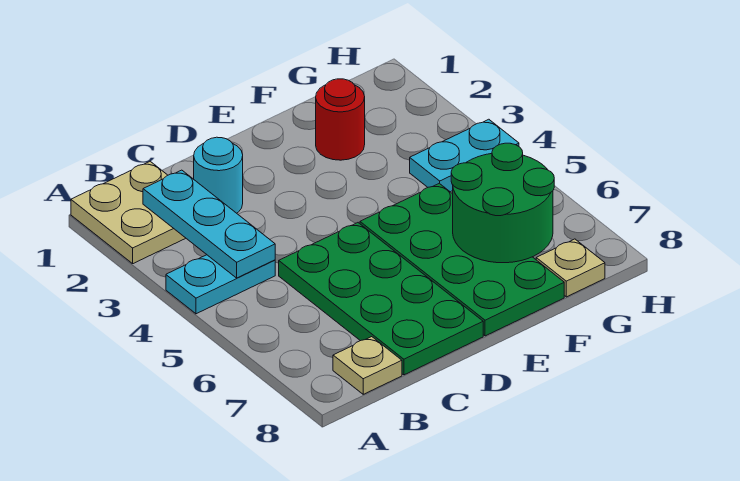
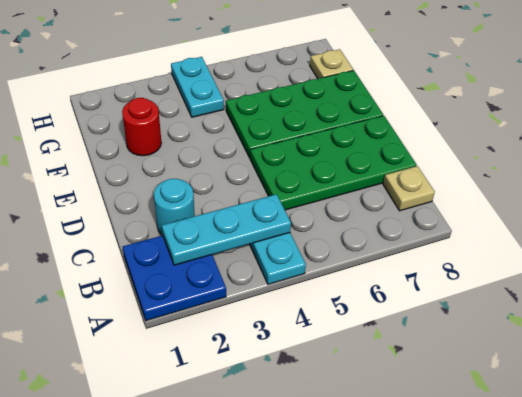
tan plate A1:B2 level 1 -> blue plate A1:B2 level 1
green round brick F6:G7 level 2 -> none

